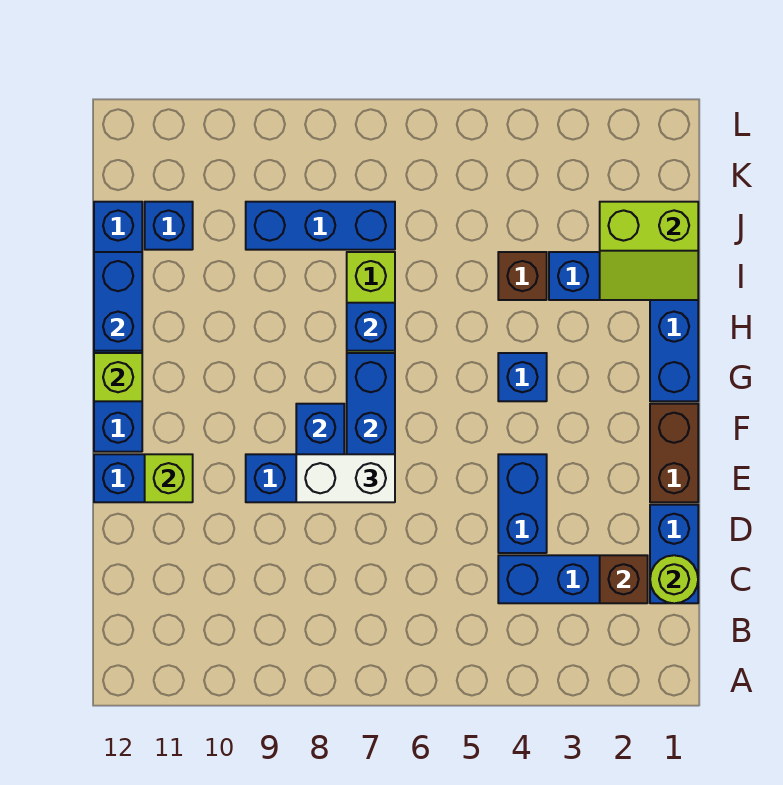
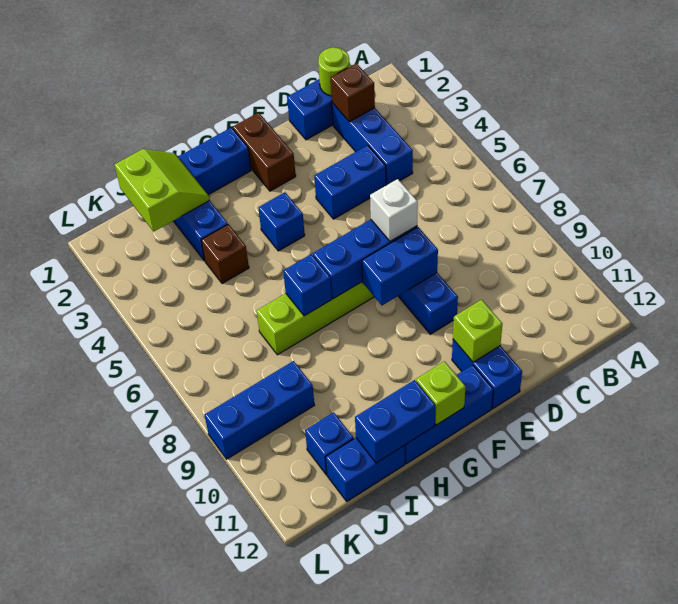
brown brick E1:F1 level 1 -> brown brick F1:F2 level 1
white brick E7:E8 level 3 -> white brick E7 level 3
blue brick J7:J9 level 1 -> blue brick J9:L9 level 1

